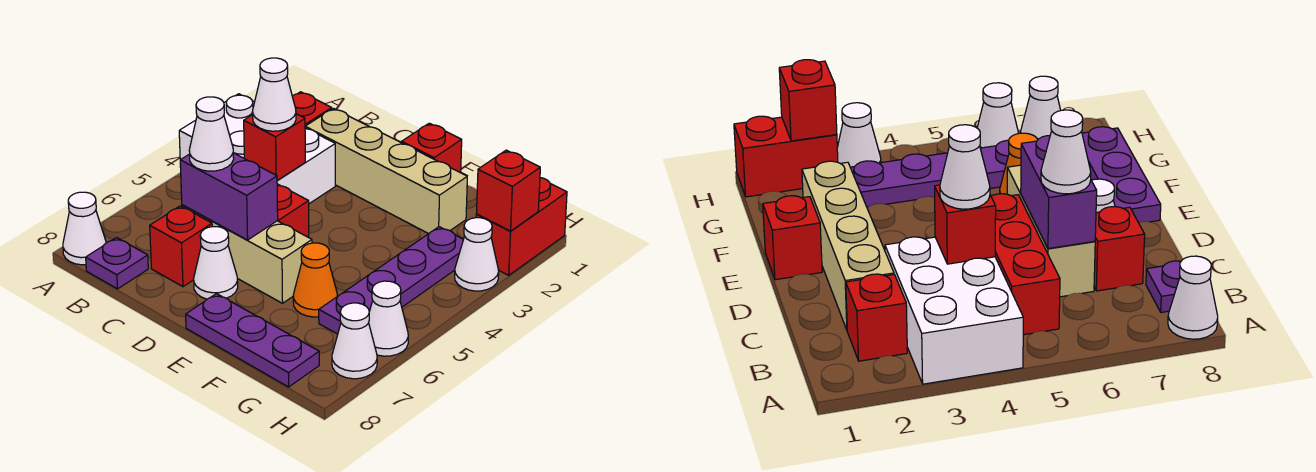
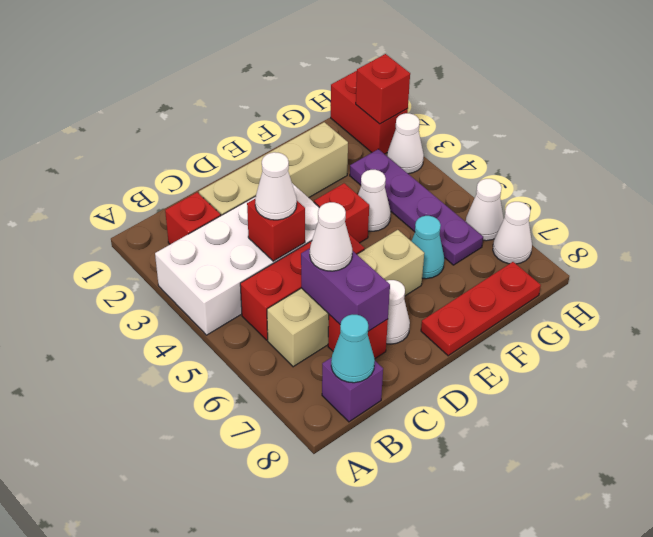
white brick A3:C4 level 1 -> white brick A3:D4 level 1
white cone A8 level 1 -> white cone F4 level 1
purple plate B8 level 1 -> purple brick B8 level 1
none -> cyan cone B8 level 2
tan brick C6:E6 level 1 -> tan brick B6:E6 level 1
purple brick C6:D6 level 2 -> purple brick C6:C7 level 2
red brick E1 level 1 -> red brick E4 level 1
purple plate E8:G8 level 1 -> red plate E8:G8 level 1
orange cone F6 level 1 -> cyan cone F6 level 1

